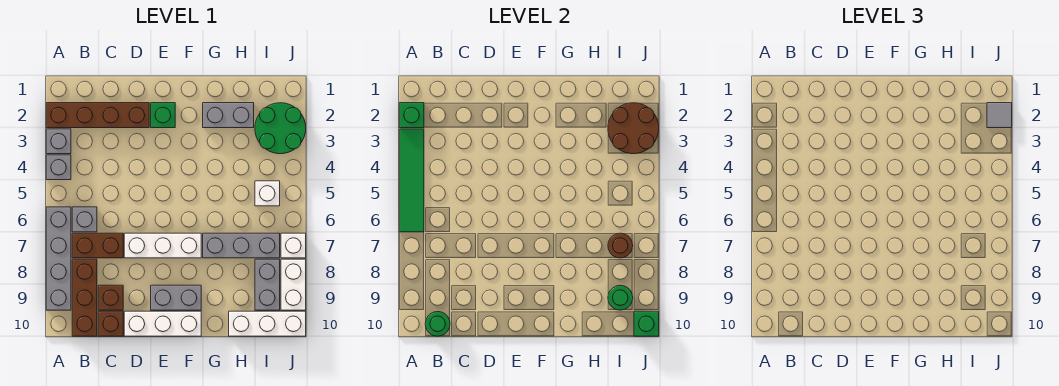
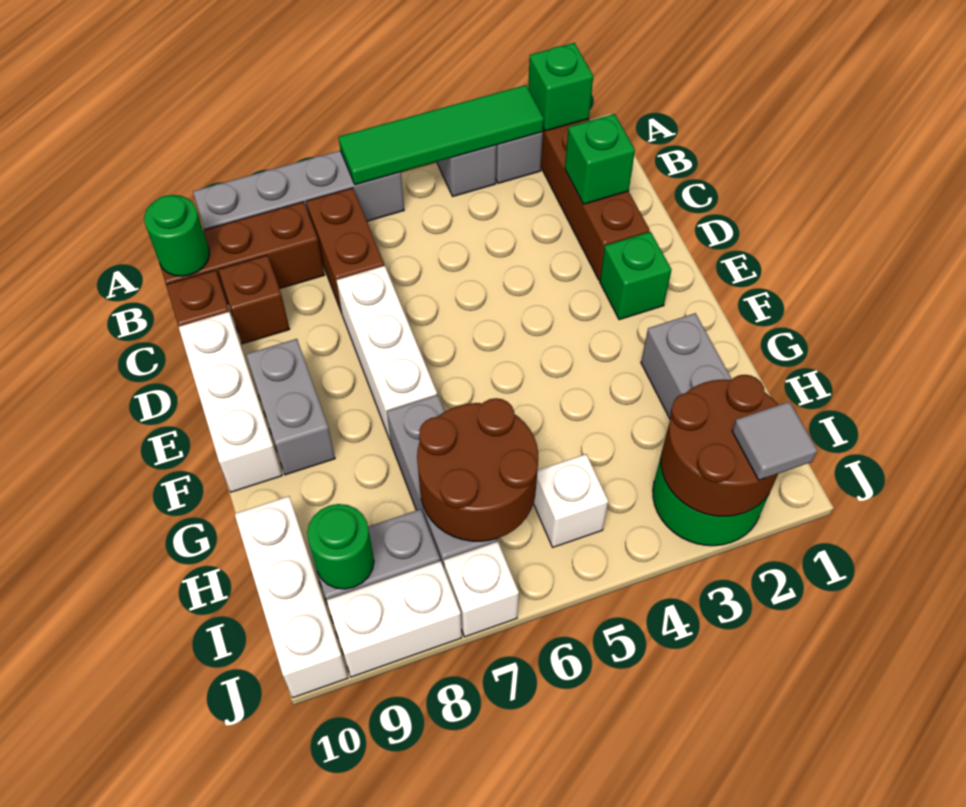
grey brick B6 level 1 -> none
brown round brick I7 level 2 -> brown round brick H6:I7 level 2
green brick J10 level 2 -> green brick C2 level 2

